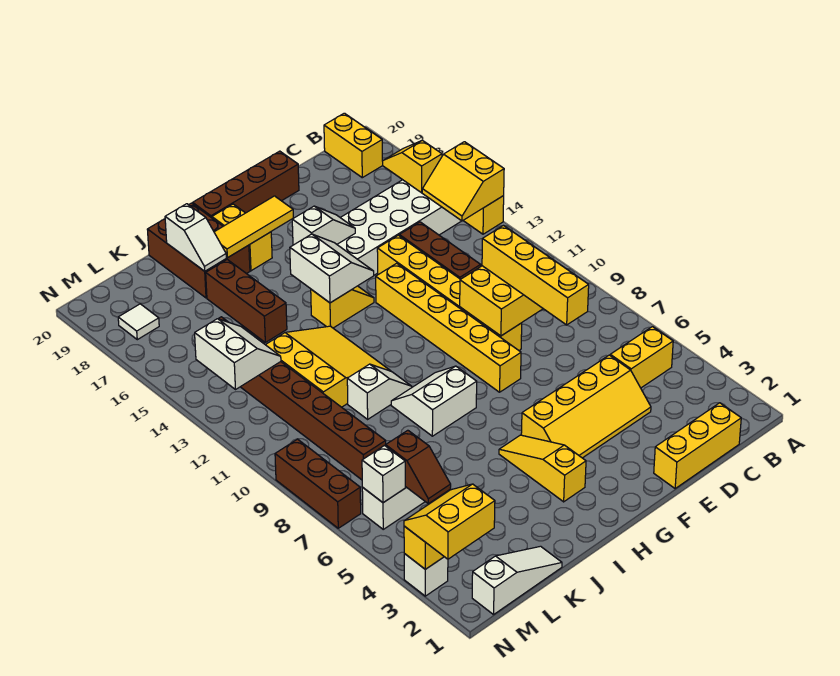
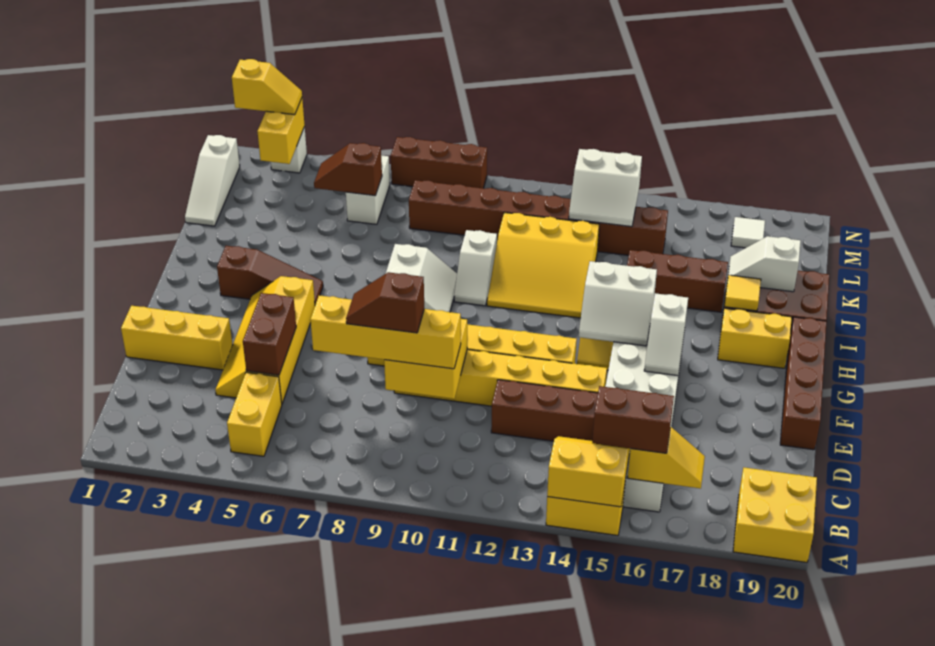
none -> brown brick B15:B16 level 3
yellow brick B19:B20 level 1 -> yellow brick A19:B20 level 1
yellow brick C1:E1 level 1 -> yellow brick E1:E3 level 1
none -> brown brick D5:E5 level 2
none -> brown slope D8:D9 level 4 top 9
yellow tile G18:I18 level 2 -> yellow tile I18 level 2
yellow slope H3:H5 level 1 top 3 -> brown slope H3:H5 level 1 top 3
yellow slope M2:N3 level 3 top 2 -> yellow slope N2:N3 level 3 top 2
white brick M6 level 2 -> none

